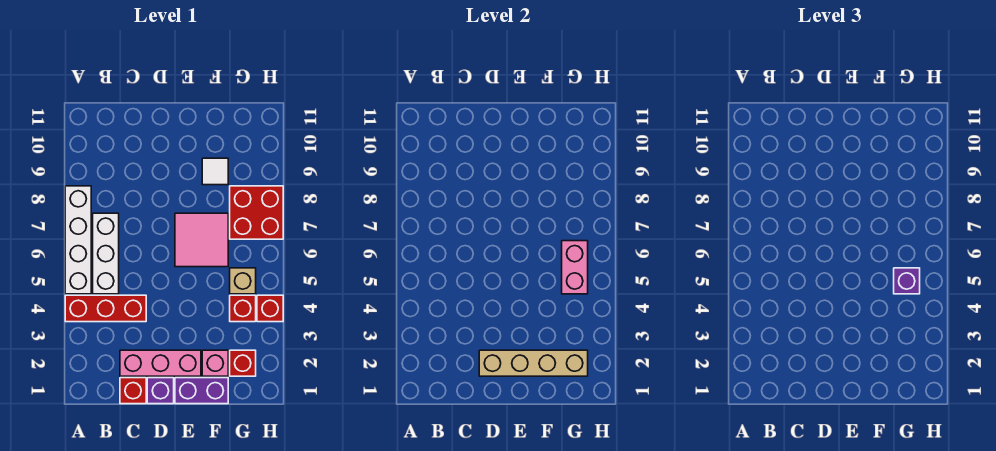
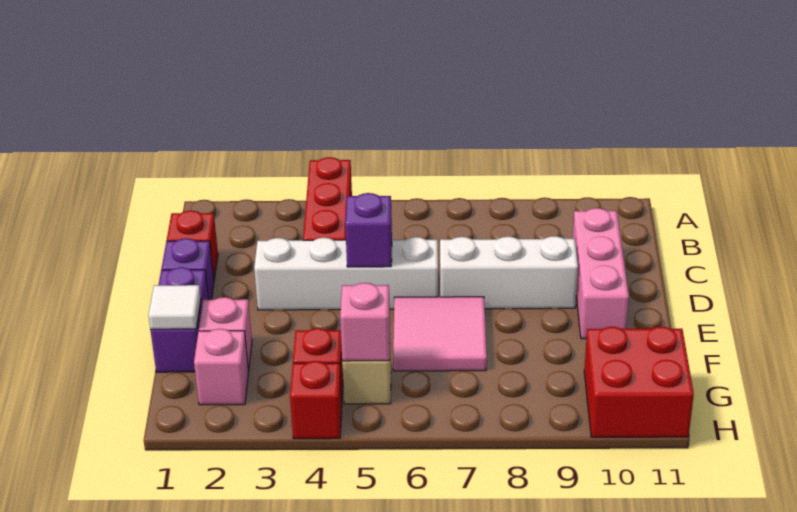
white brick A5:A8 level 1 -> white brick D3:D6 level 1
white brick B5:B7 level 1 -> white brick D7:D9 level 1
pink brick C2:E2 level 1 -> pink brick C10:E10 level 1
tan brick D2:G2 level 2 -> none
white tile F9 level 1 -> white tile F1 level 2
red brick G2 level 1 -> pink brick G2 level 1
pink brick G5:G6 level 2 -> pink brick G5 level 2
purple brick G5 level 3 -> purple brick D5 level 2
red brick G7:H8 level 1 -> red brick G10:H11 level 1

